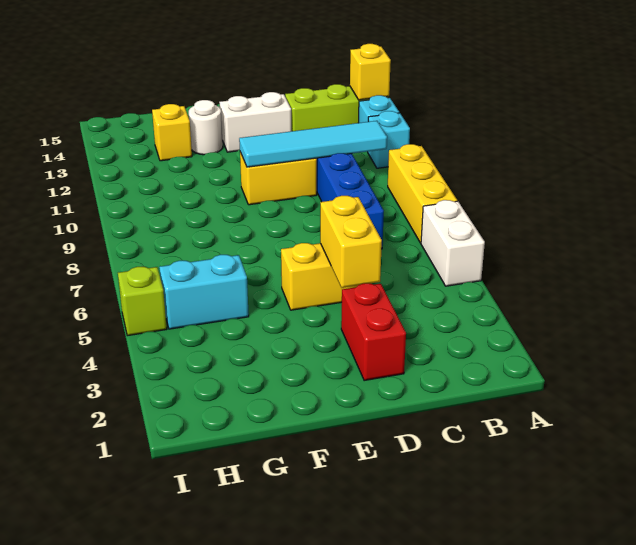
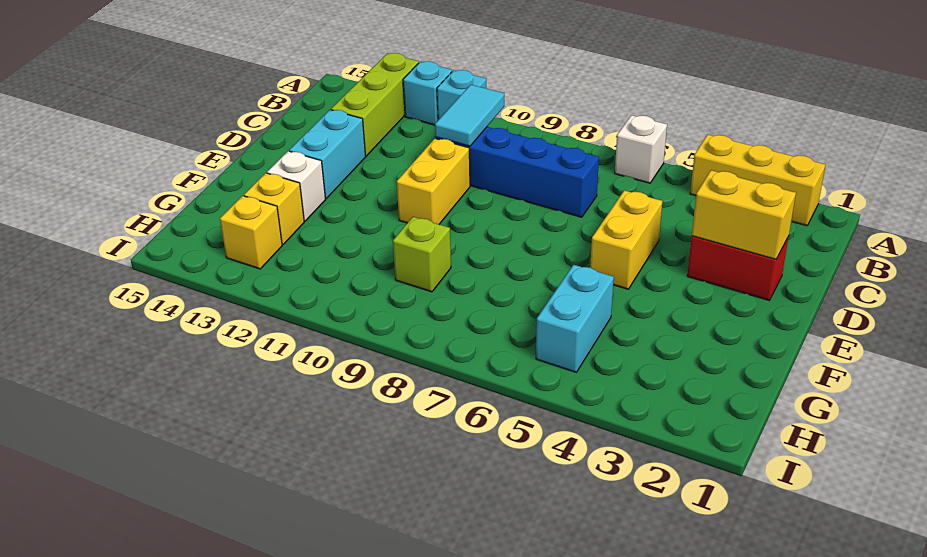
white brick A5:A6 level 1 -> white brick A6 level 1
yellow brick A7:A9 level 1 -> yellow brick A2:A4 level 1
yellow brick A13 level 2 -> yellow brick H13 level 1
cyan tile B10:E10 level 2 -> cyan tile B10:C10 level 2
yellow brick D4:D5 level 2 -> yellow brick D2:D3 level 2
white brick D13:E13 level 1 -> cyan brick D13:E13 level 1
white round brick F13 level 1 -> white brick F13 level 1
lime brick I5 level 1 -> lime brick G9 level 1

